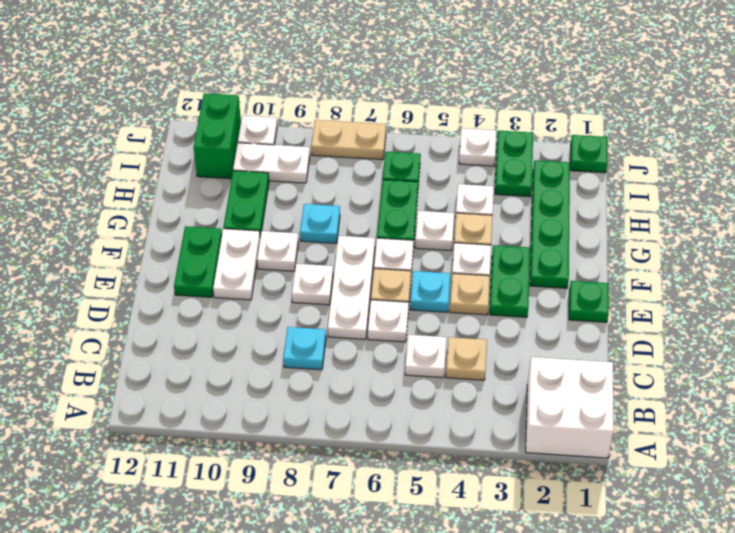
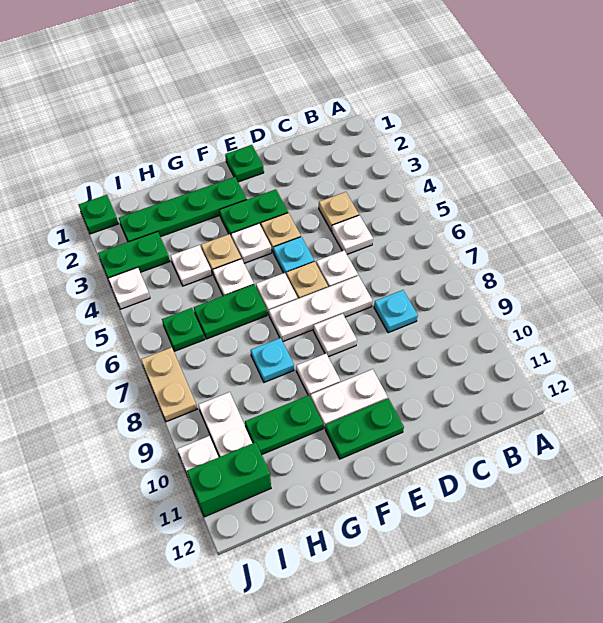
white brick A1:B2 level 1 -> none

